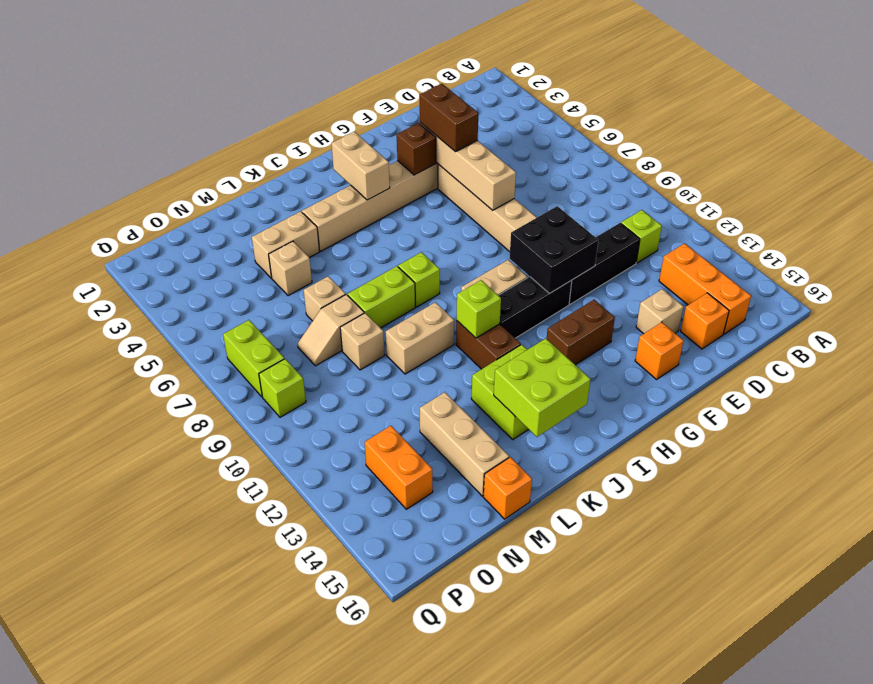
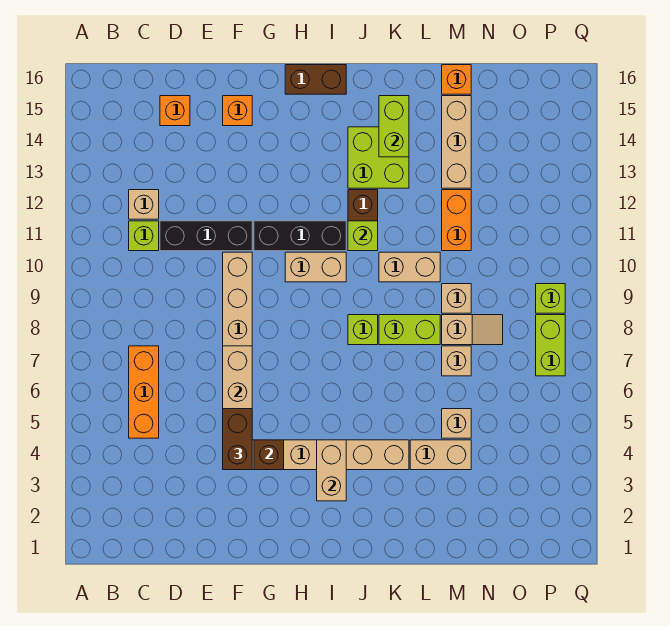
orange brick C13:C15 level 1 -> orange brick C5:C7 level 1
tan brick E14 level 1 -> tan brick C12 level 1
black brick F10:G11 level 2 -> none
brown brick G13:H13 level 1 -> brown brick H16:I16 level 1
lime brick J14:K15 level 2 -> lime brick K14:K15 level 2
orange brick O13:O14 level 1 -> orange brick M11:M12 level 1

